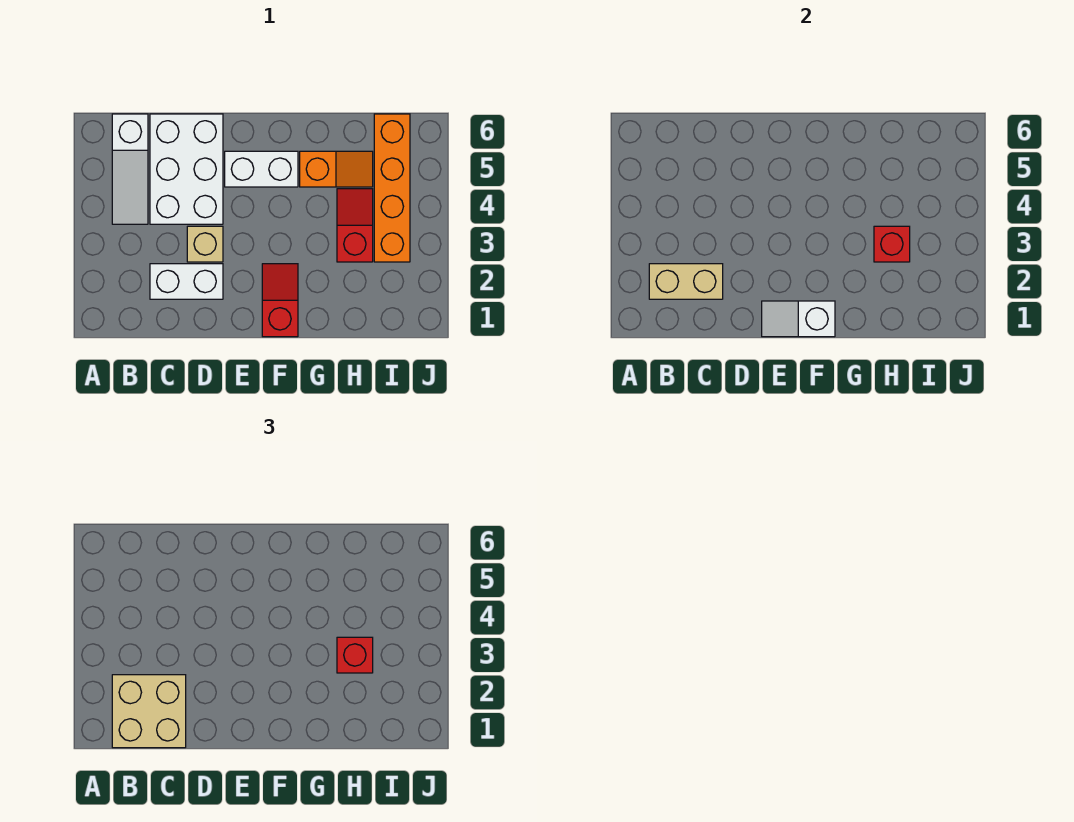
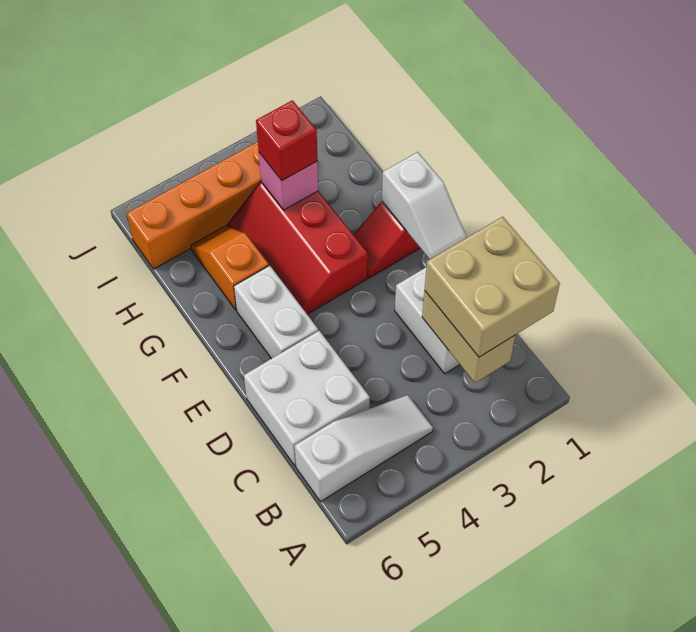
white brick C4:D6 level 1 -> white brick C5:D6 level 1
tan brick D3 level 1 -> none
red slope H3:H4 level 1 top 3 -> red slope F3:H4 level 1 top 3
red brick H3 level 2 -> pink brick H3 level 2

